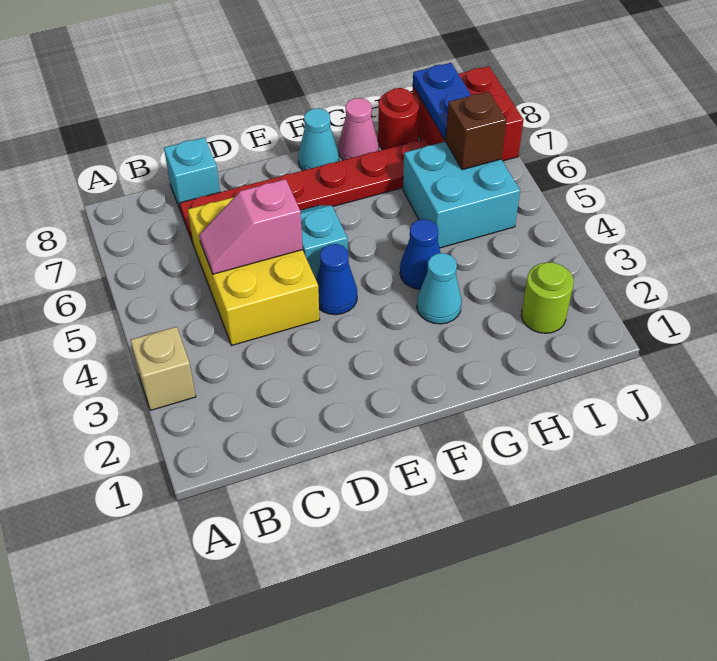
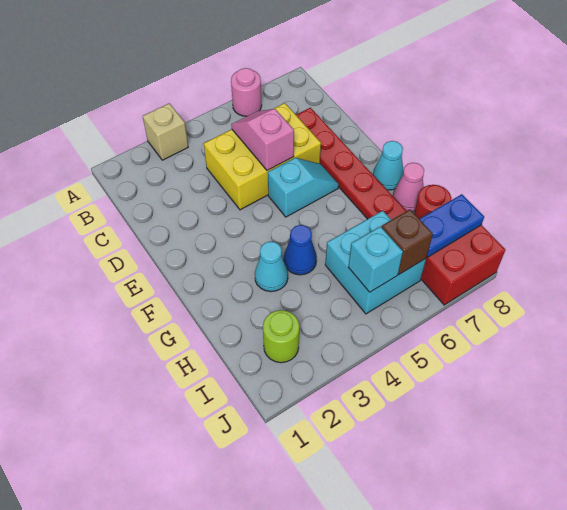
none -> pink round brick A6 level 1
cyan brick C8 level 1 -> cyan brick I5 level 2
blue cone E4 level 1 -> none

